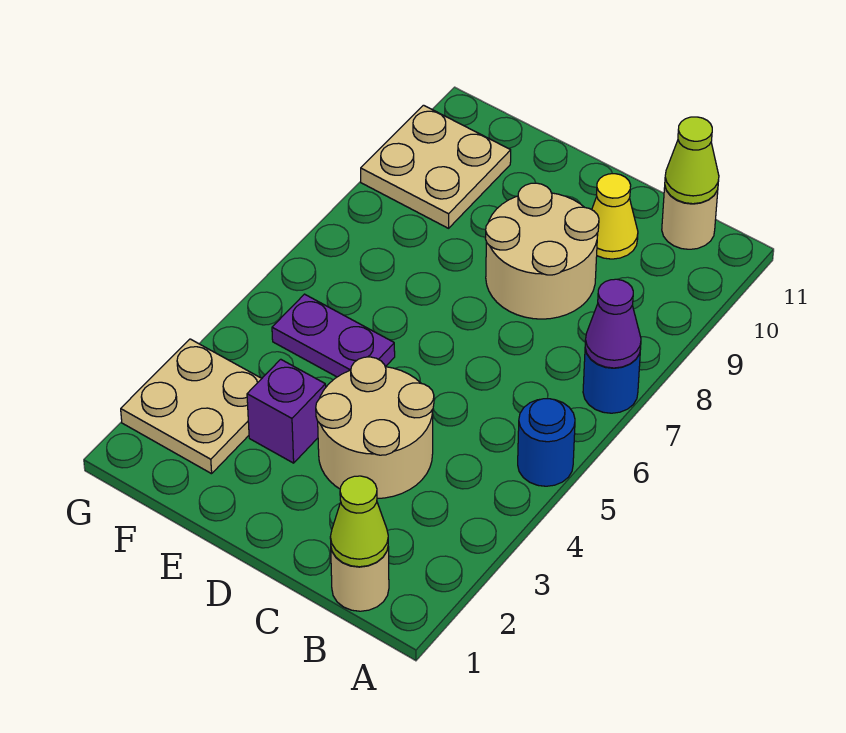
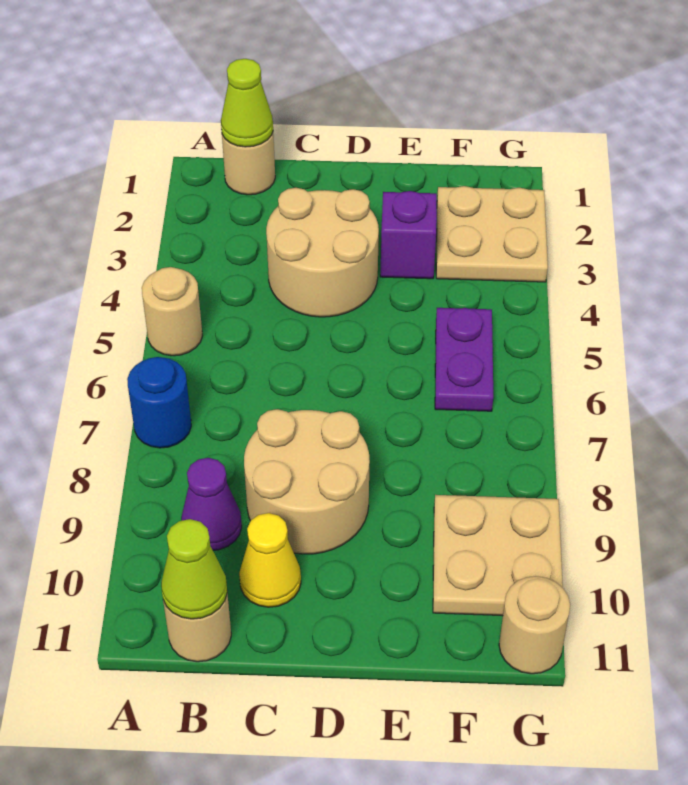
blue round brick A5 level 1 -> tan round brick A5 level 1
purple cone A7 level 2 -> purple cone B9 level 1
purple plate E5:F5 level 1 -> purple plate F5:F6 level 1
none -> tan round brick G11 level 1

